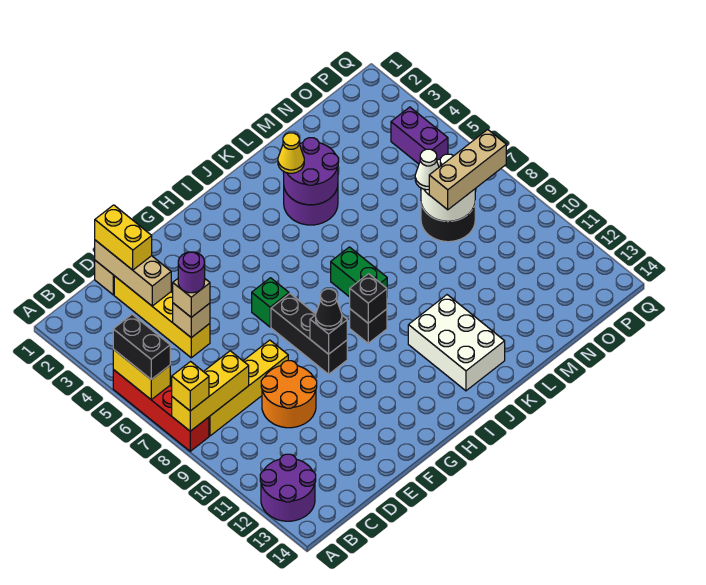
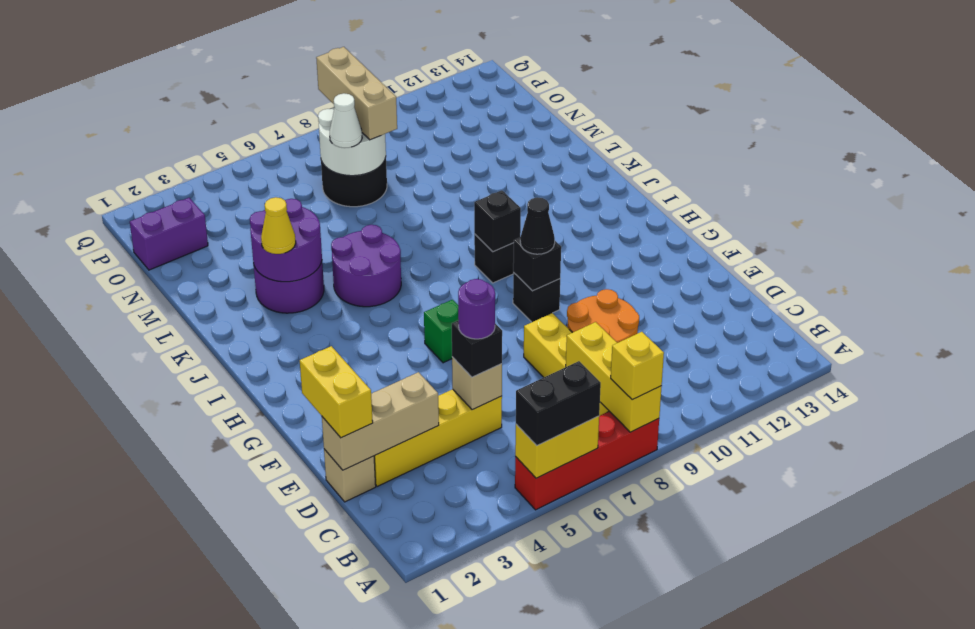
purple round brick A12:B13 level 1 -> purple round brick J5:K6 level 1
yellow brick D1:D2 level 3 -> yellow brick D1:E1 level 3
tan brick D5 level 3 -> black brick D5 level 3
black brick G7:G9 level 1 -> black brick G9 level 1
green brick J7:J8 level 1 -> none
white brick J11:K13 level 1 -> none
purple brick P4:P5 level 1 -> purple brick O1:O2 level 1

